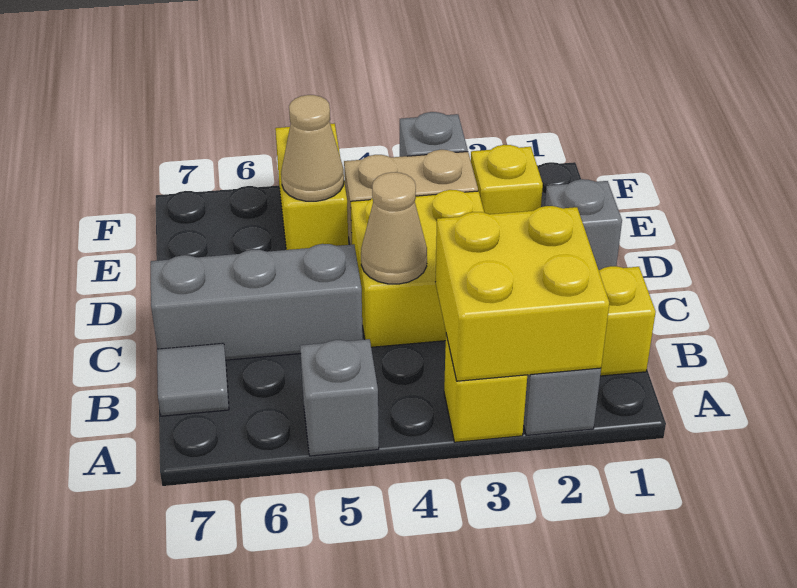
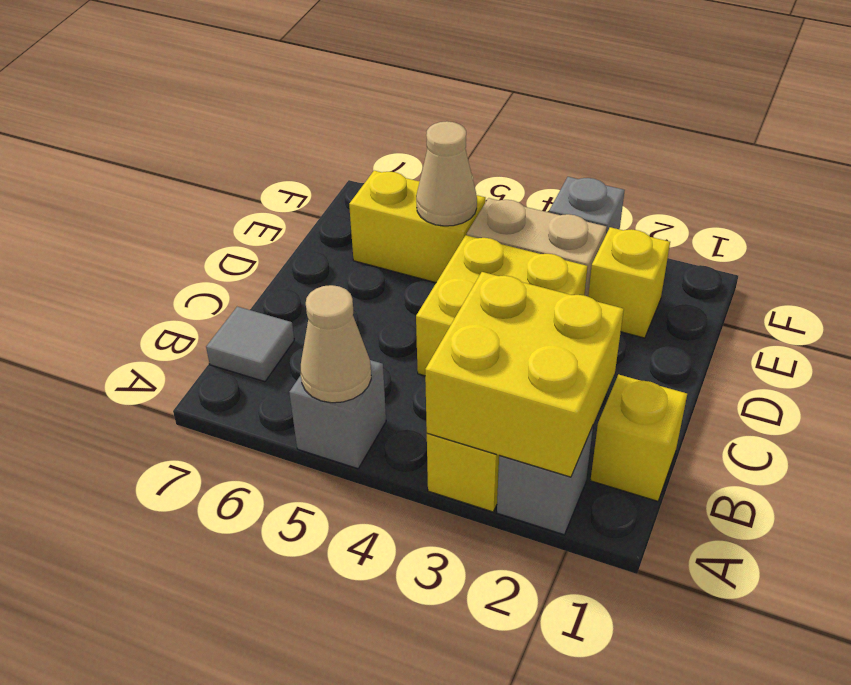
tan cone C4 level 2 -> tan cone A5 level 2
grey brick C5:C7 level 1 -> none
grey brick D1 level 1 -> none
yellow brick E5:F5 level 1 -> yellow brick E5:E6 level 1

